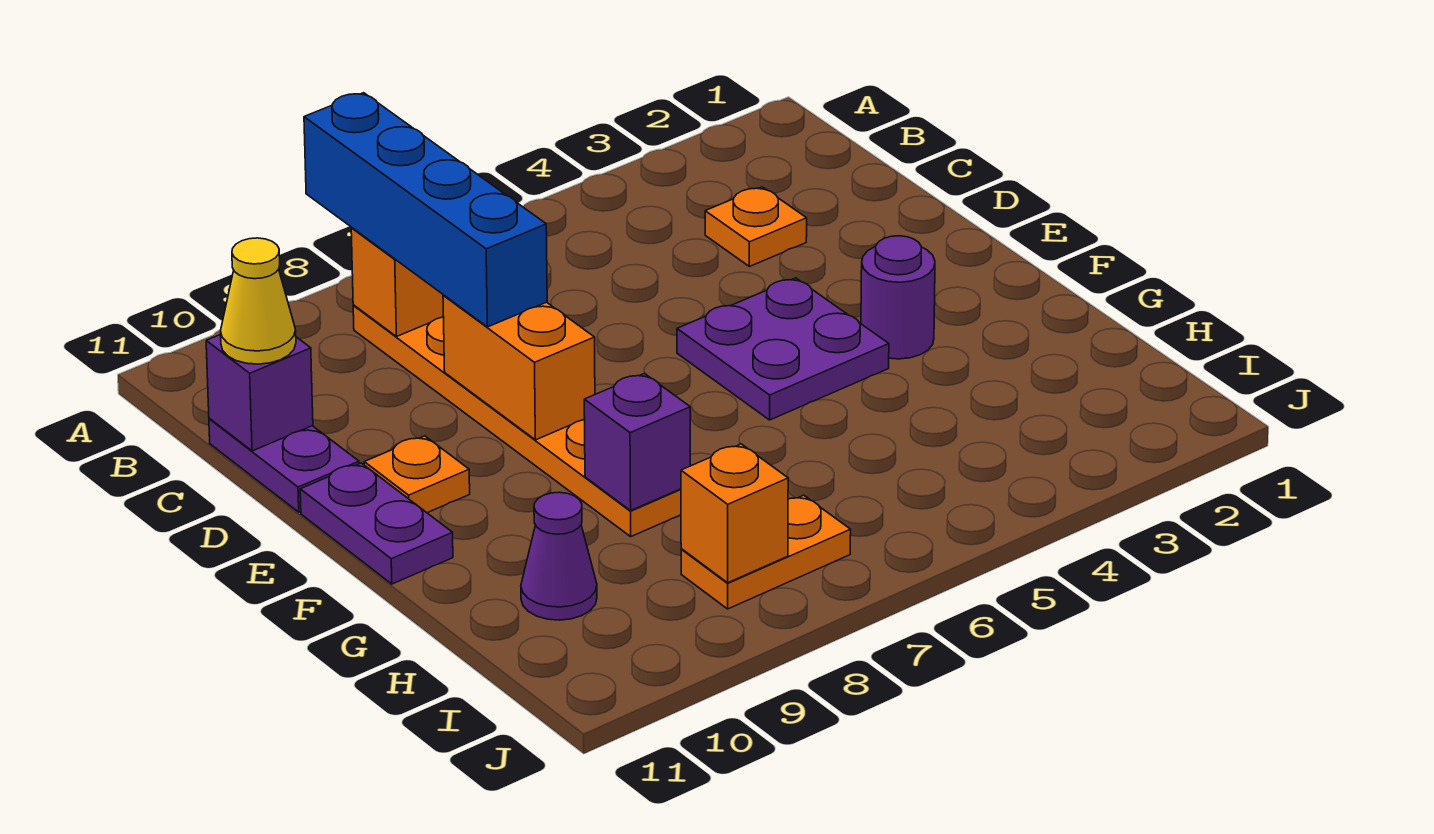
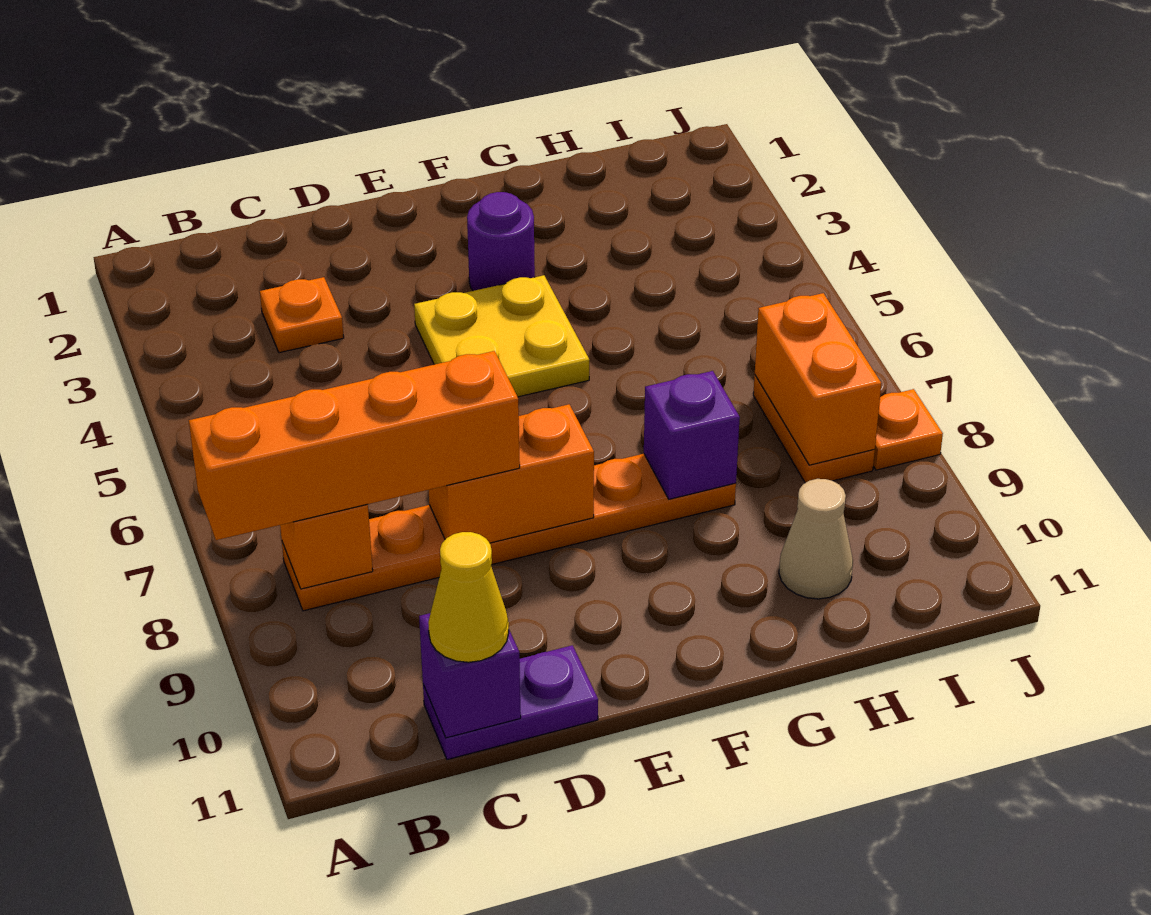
blue brick A8:D8 level 3 -> orange brick A8:D8 level 3
purple plate E4:F5 level 1 -> yellow plate E4:F5 level 1
orange plate E10 level 1 -> orange plate J8 level 1
purple plate E11:F11 level 1 -> none
purple cone H10 level 1 -> tan cone H10 level 1
orange brick I8 level 2 -> orange brick I7:I8 level 2

